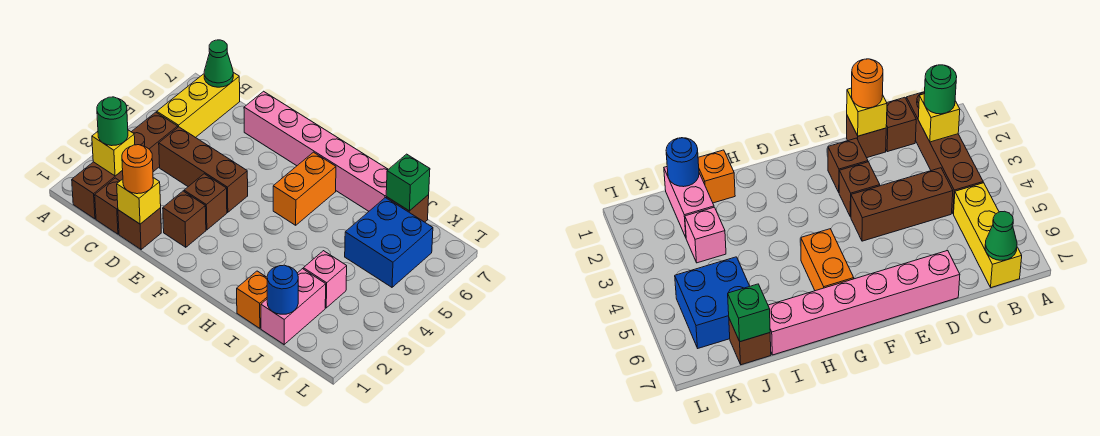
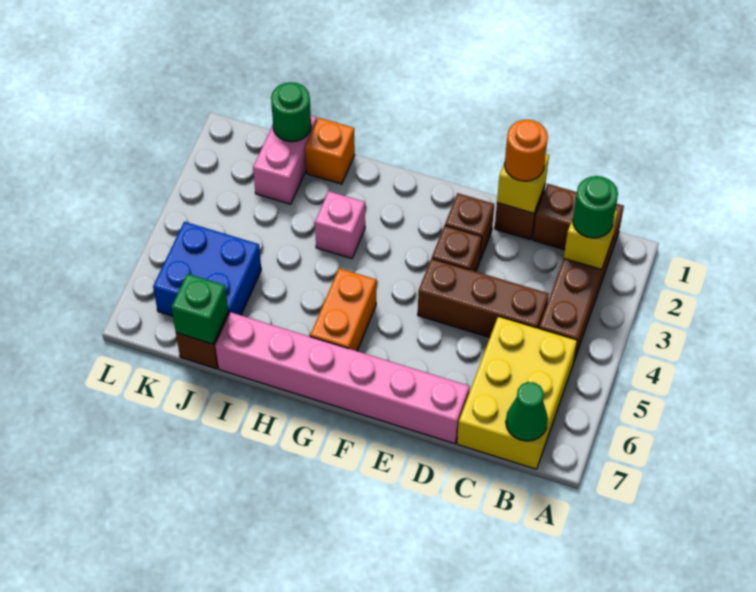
yellow brick B5:B7 level 1 -> yellow brick B5:C7 level 1
blue round brick J1 level 2 -> green round brick J1 level 2
pink brick J3 level 1 -> pink brick H3 level 1

